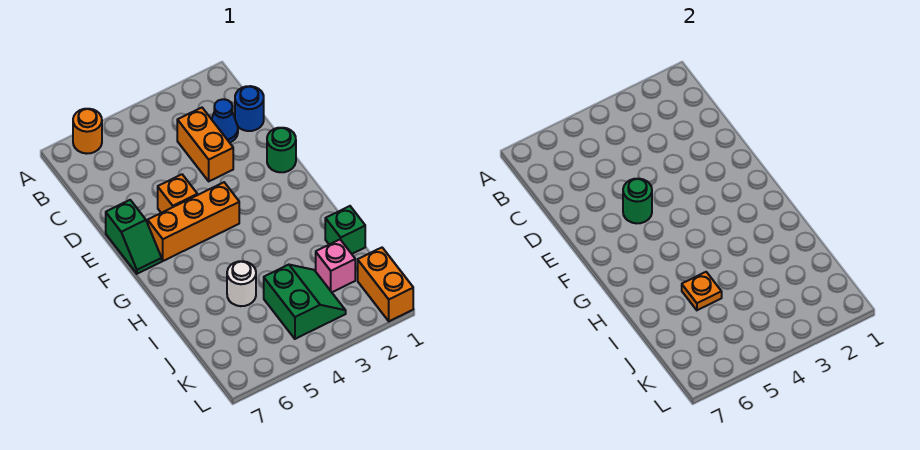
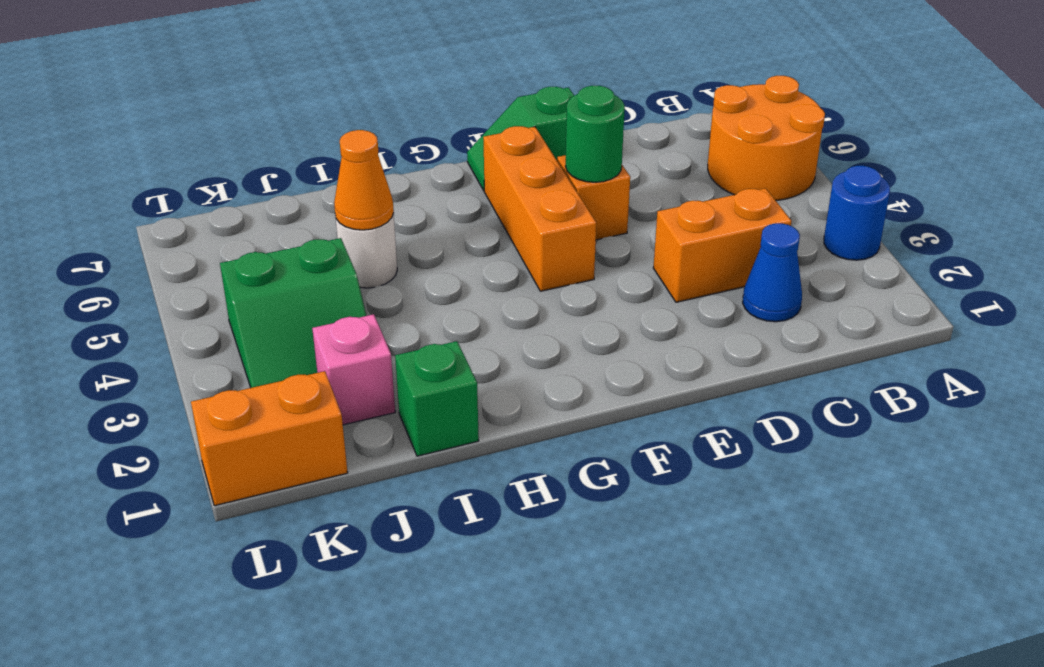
orange round brick A6 level 1 -> orange round brick A5:B6 level 1
blue round brick C1 level 1 -> blue round brick A3 level 1
green round brick E1 level 1 -> none
orange plate I5 level 2 -> orange cone I5 level 2

